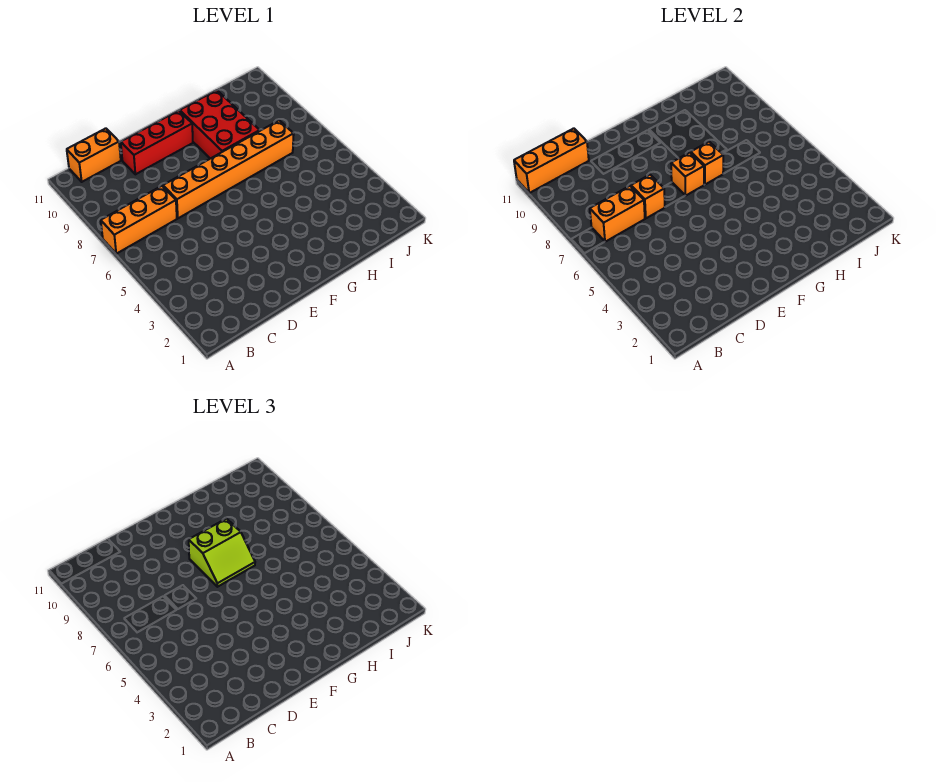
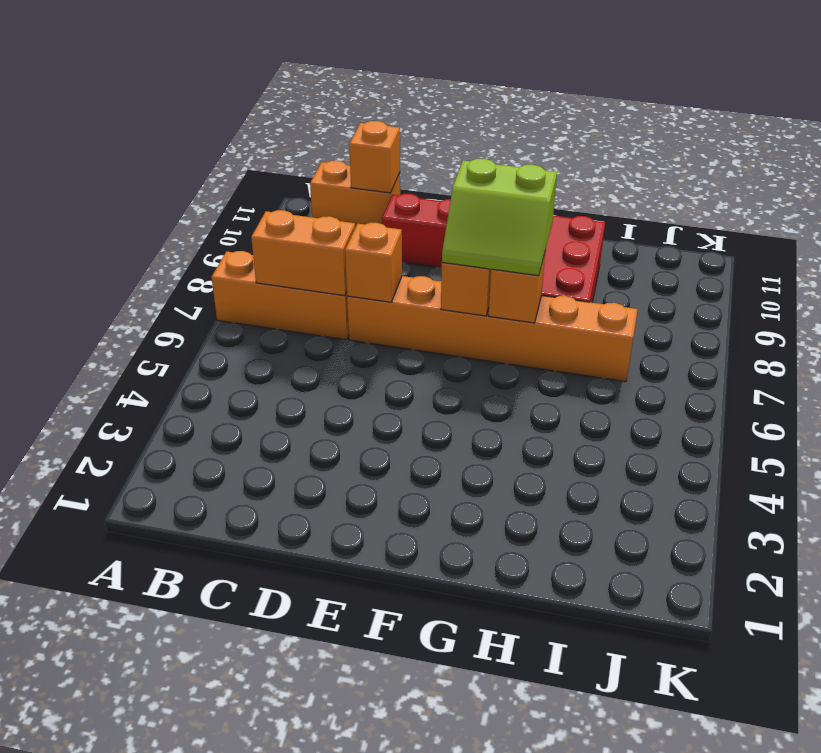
orange brick A11:C11 level 2 -> orange brick C11 level 2

